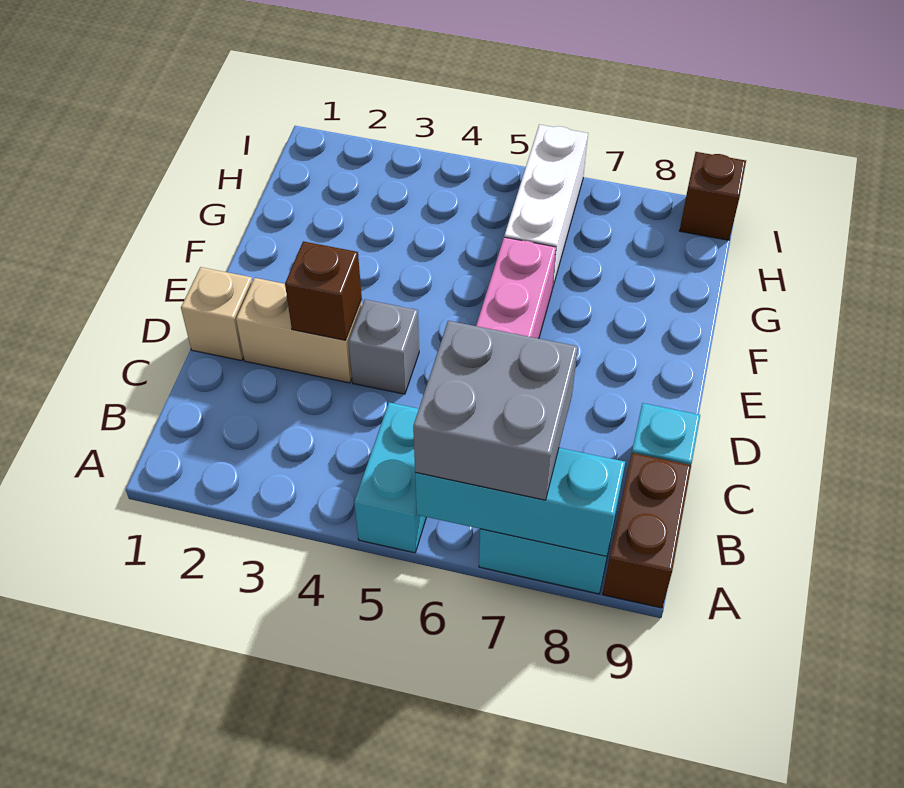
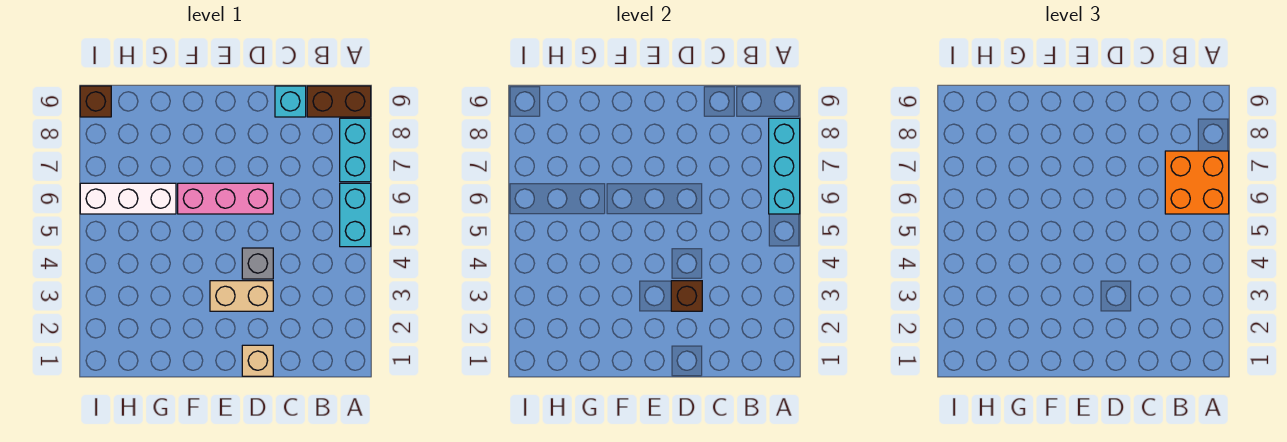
cyan brick A5:B5 level 1 -> cyan brick A5:A6 level 1
grey brick A6:B7 level 3 -> orange brick A6:B7 level 3
tan brick D2:D3 level 1 -> tan brick D3:E3 level 1

